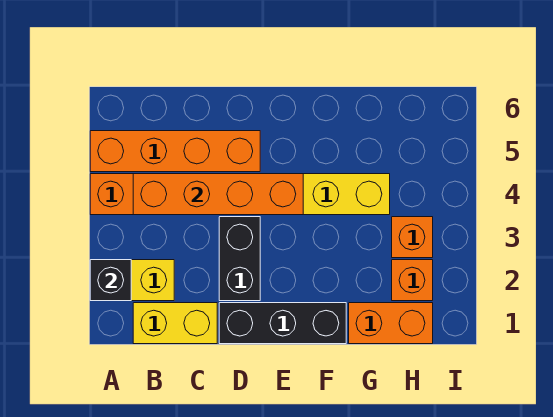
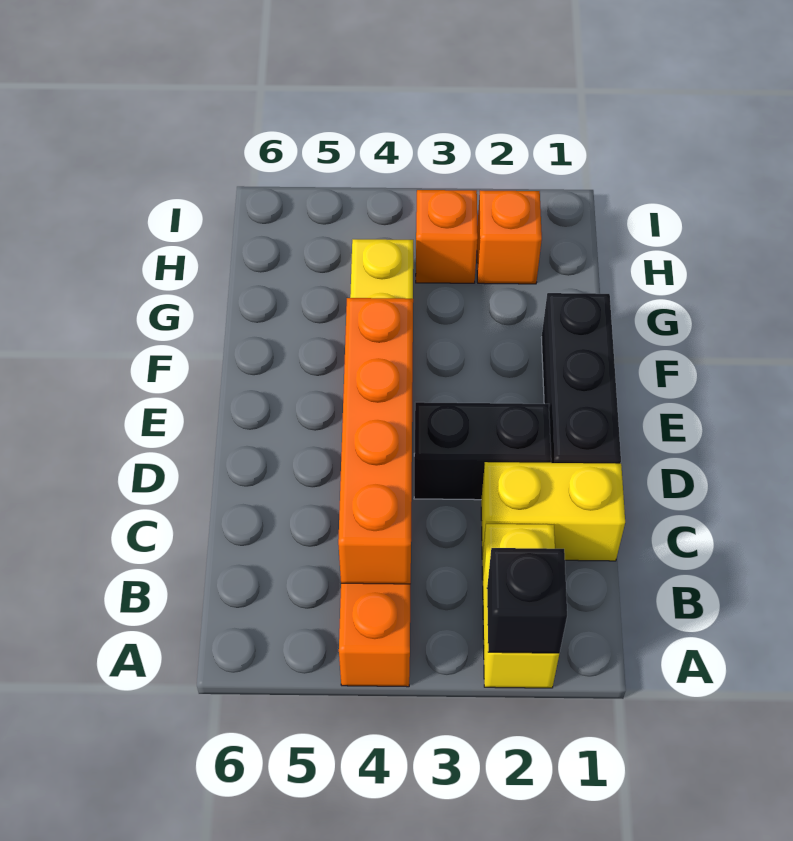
orange brick A5:D5 level 1 -> none
yellow brick B1:C1 level 1 -> yellow brick C1:C2 level 1
orange brick G1:H1 level 1 -> none

